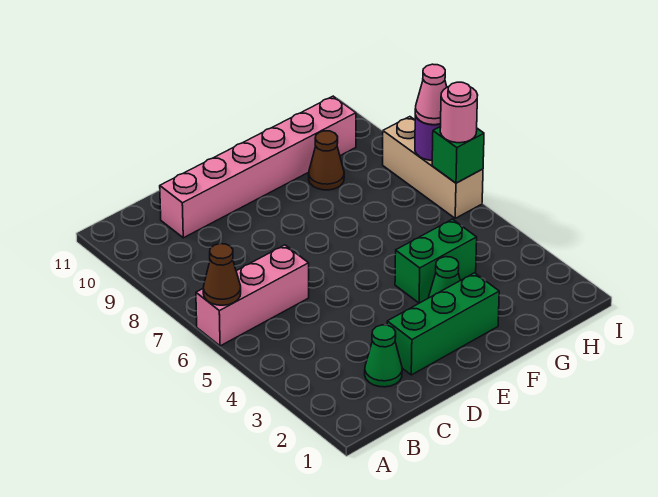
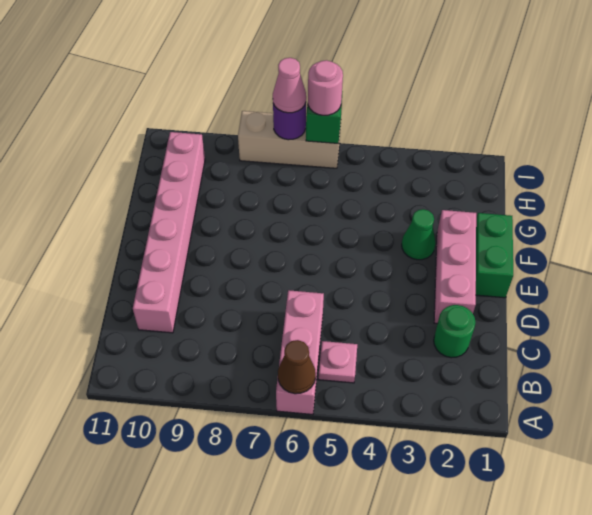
none -> pink plate B5 level 1
green cone C2 level 1 -> green round brick C2 level 1
green brick D2:F2 level 1 -> pink brick D2:F2 level 1
green brick F4:G4 level 1 -> green brick E1:F1 level 1
brown cone G9 level 1 -> none

